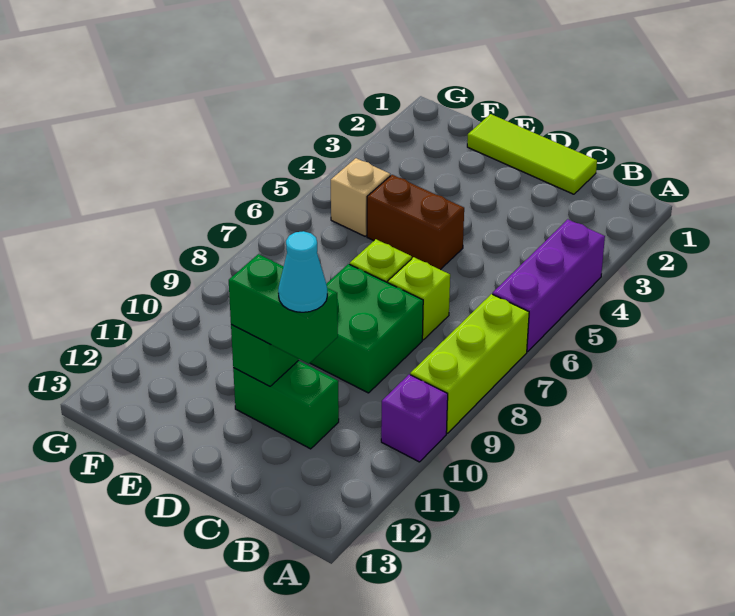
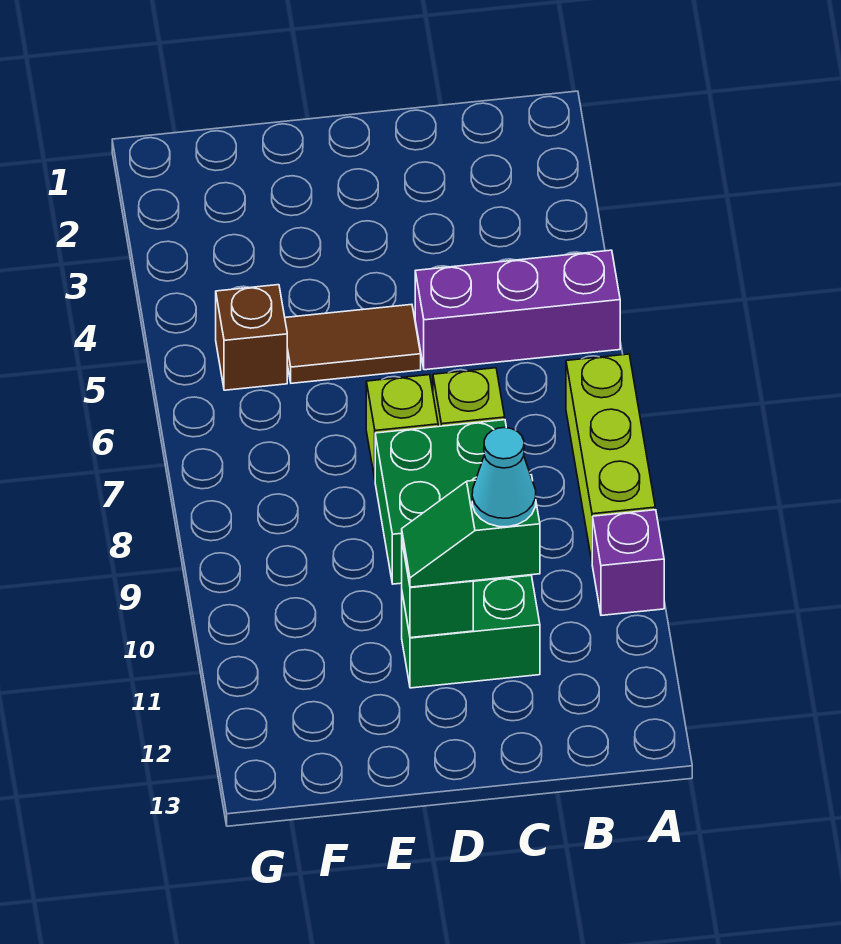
purple brick A4:A6 level 1 -> purple brick A5:C5 level 1
lime tile C1:E1 level 1 -> none
green brick C11:D11 level 3 -> green slope C11:D11 level 3 top C
brown brick D5:E5 level 1 -> brown tile D5:E5 level 1
tan brick F5 level 1 -> brown brick F5 level 1

